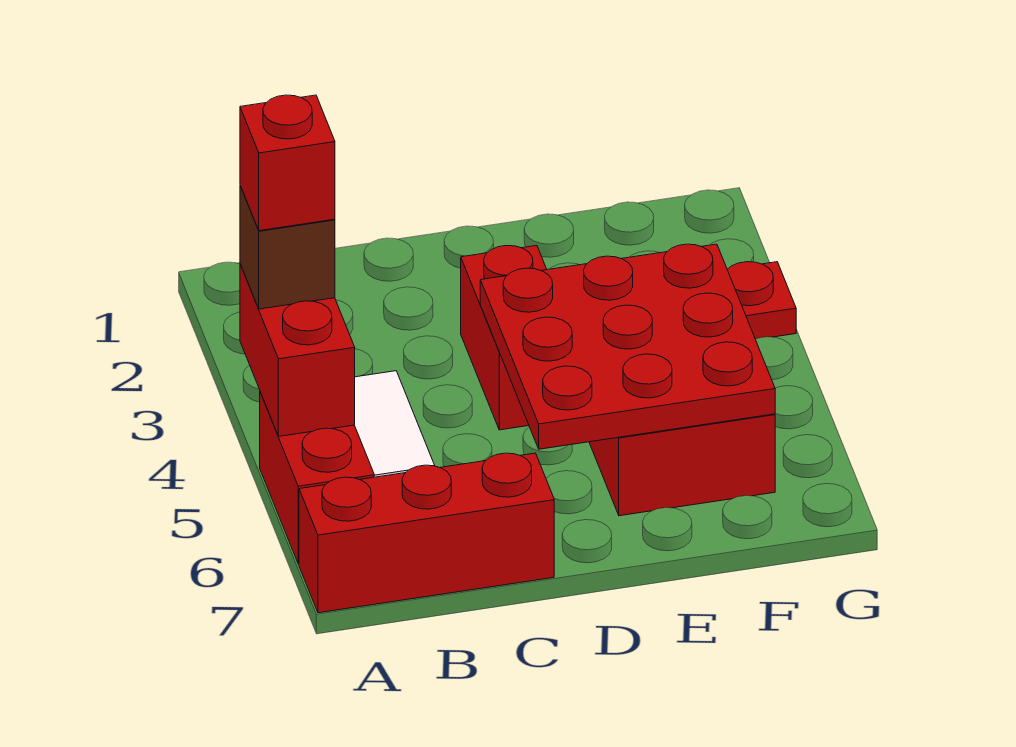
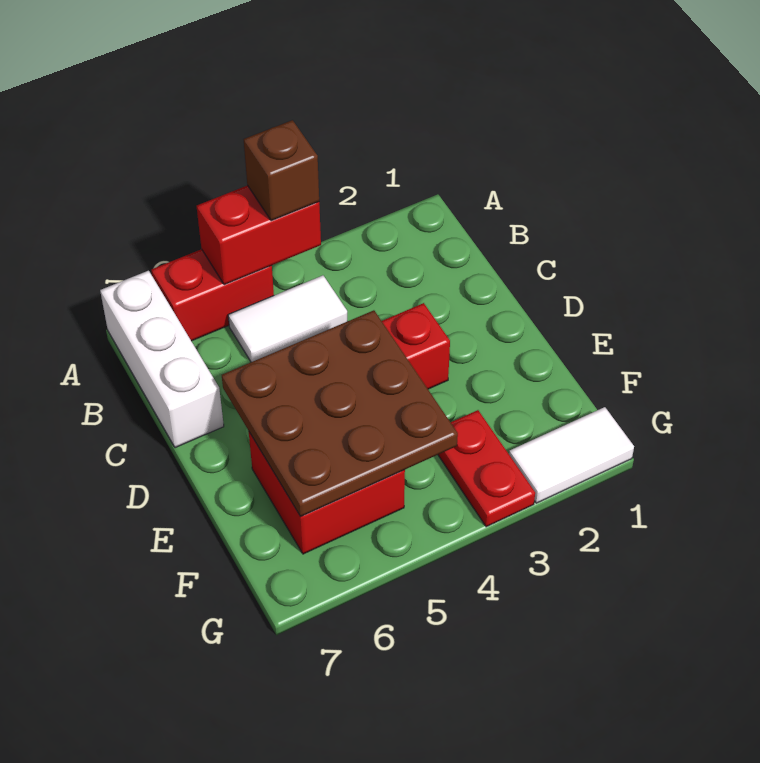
red brick A4 level 4 -> none
red brick A7:C7 level 1 -> white brick A7:C7 level 1
red plate D4:F6 level 2 -> brown plate D4:F6 level 2
none -> white tile G1:G2 level 1

